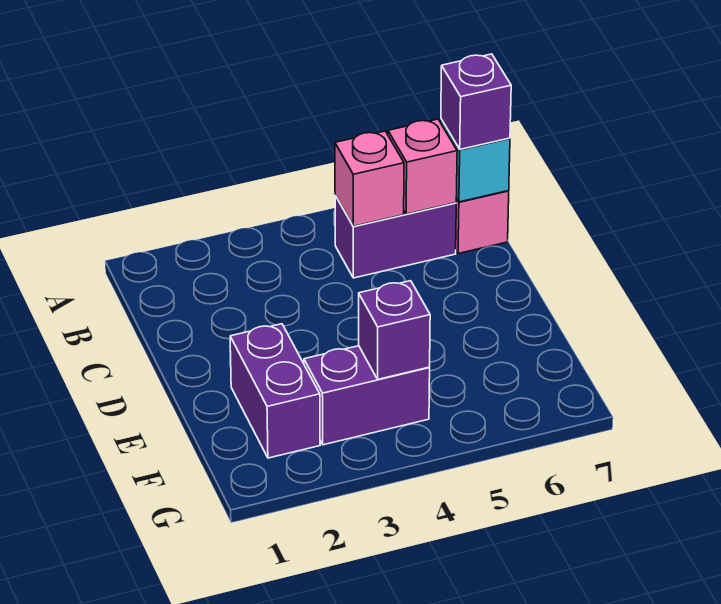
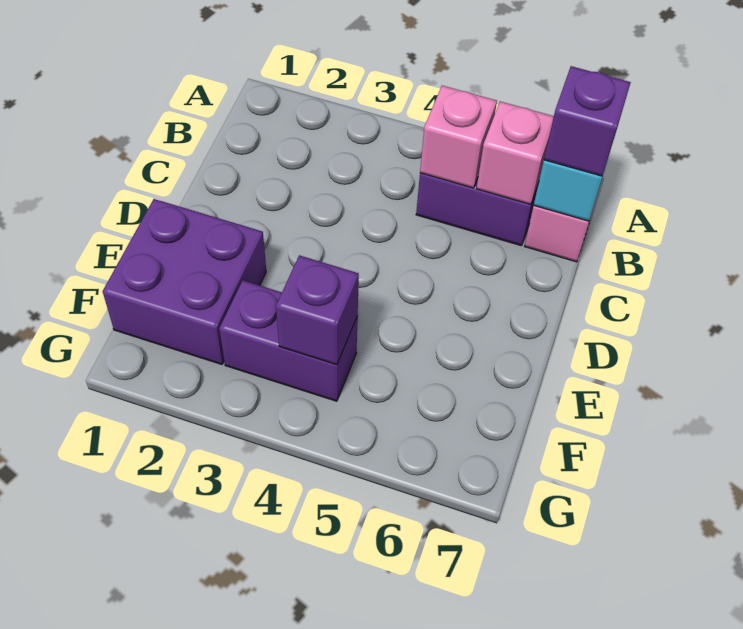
purple brick E2:F2 level 1 -> purple brick E1:F2 level 1

